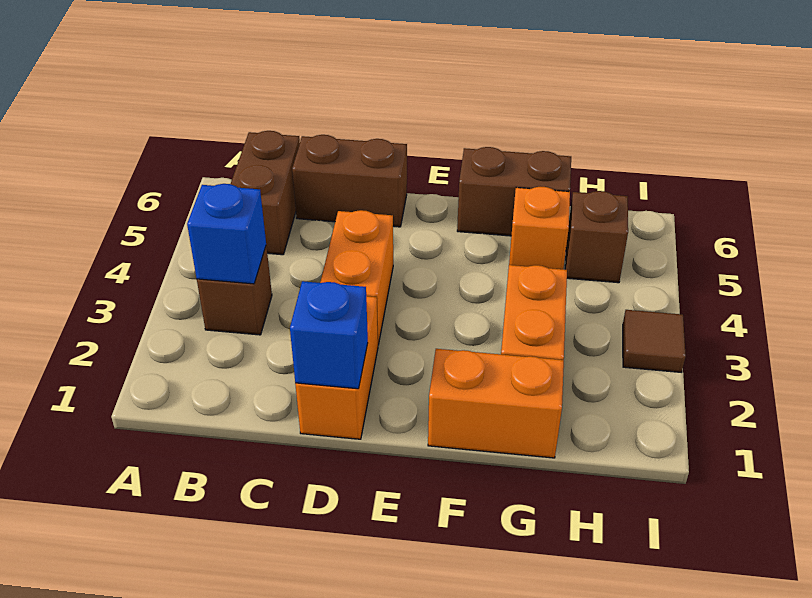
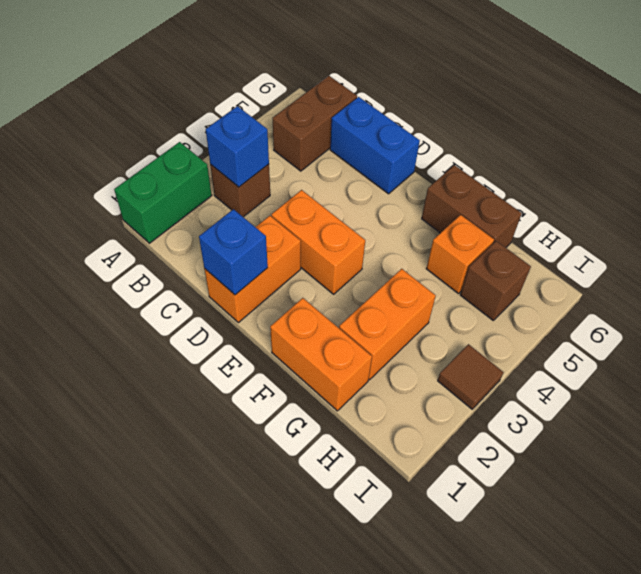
none -> green brick A1:A2 level 1
brown brick C6:D6 level 1 -> blue brick C6:D6 level 1
orange brick D3:D4 level 1 -> orange brick D3:E3 level 1

